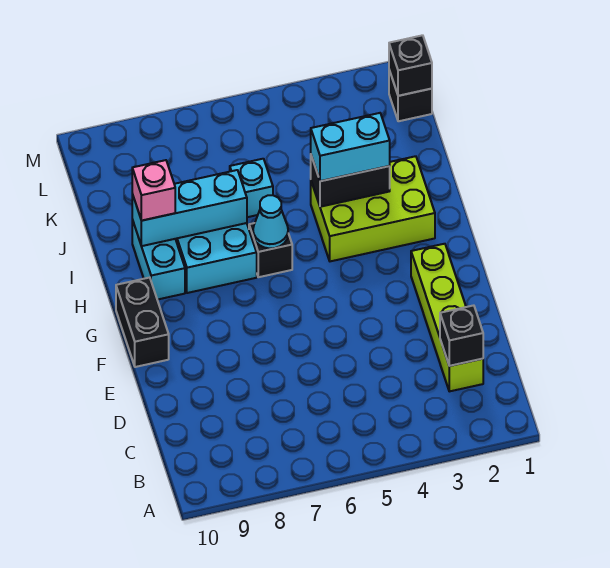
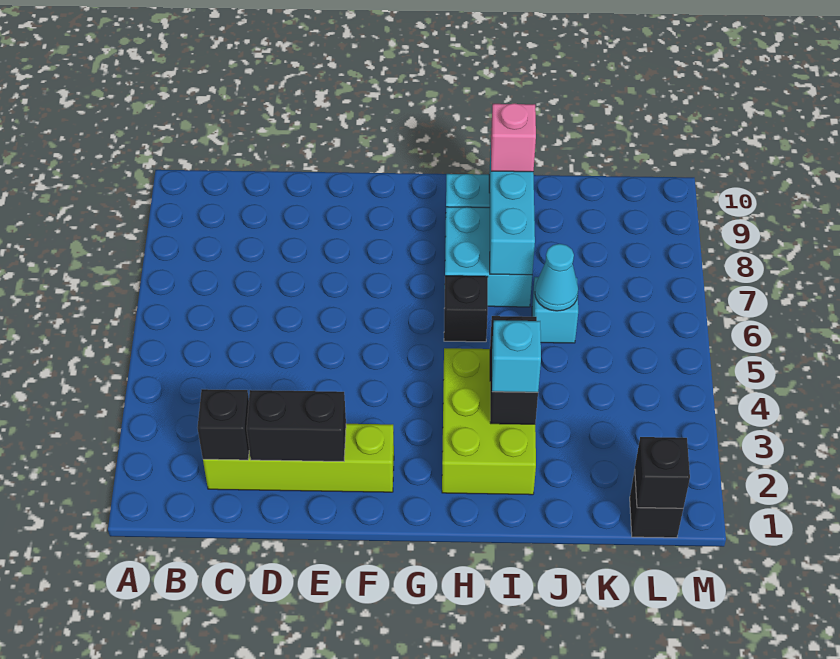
black brick F10:G10 level 1 -> black brick D2:E2 level 2
cyan cone H6 level 2 -> cyan cone J6 level 2
cyan brick I3:I4 level 3 -> cyan brick I3 level 3

